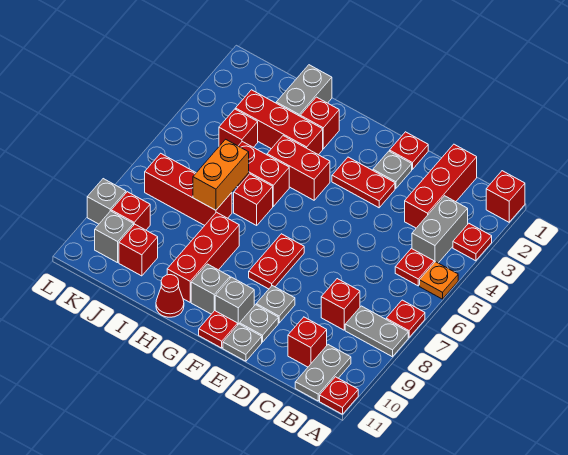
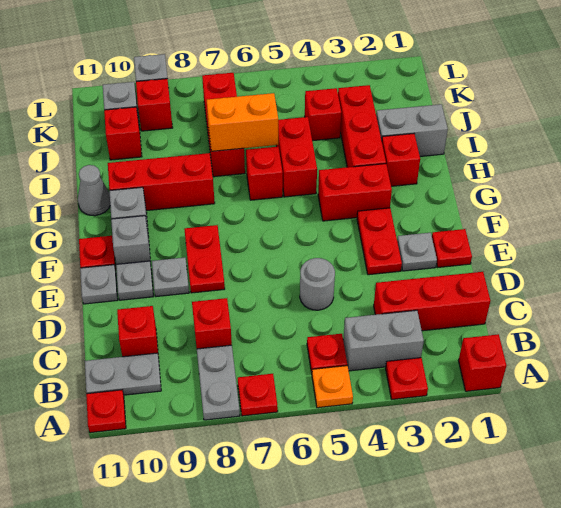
none -> grey round brick D5 level 1
red plate F7:F8 level 1 -> red plate E8:F8 level 1
red brick G4:H4 level 1 -> red brick G3:G4 level 1
red cone H11 level 1 -> grey cone H11 level 1

